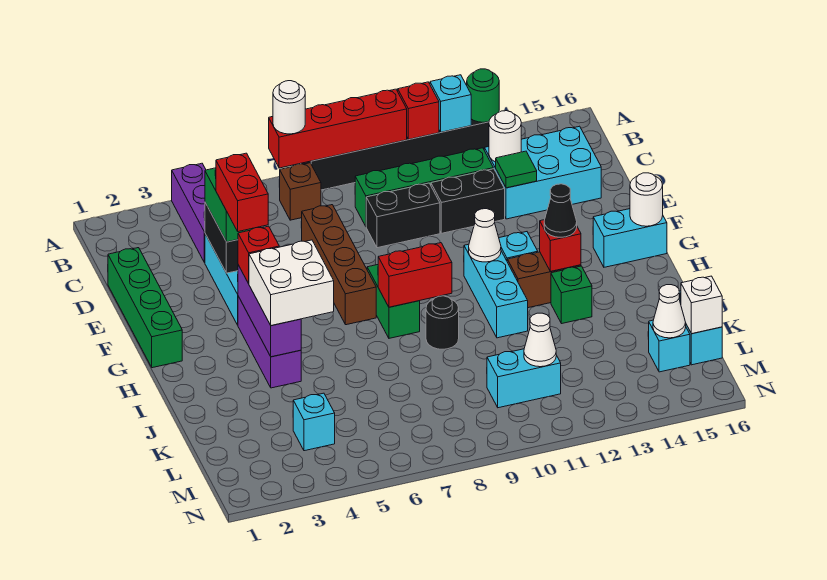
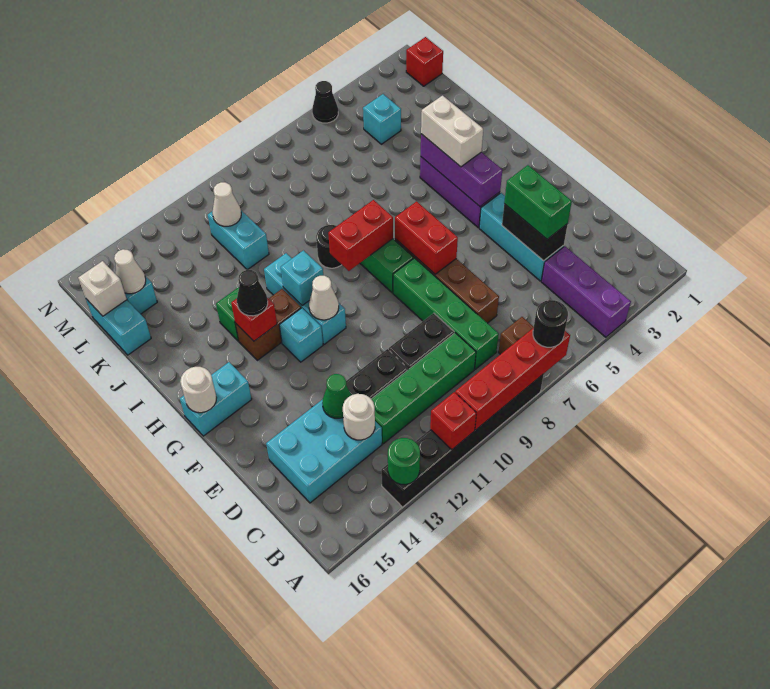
white round brick A7 level 3 -> black round brick A7 level 3
cyan brick A12 level 2 -> cyan brick H11 level 2
green brick D1:G1 level 1 -> green brick C8:F8 level 1
green tile D13 level 2 -> green cone D13 level 2
red brick E4:F4 level 4 -> red brick F7:G7 level 2
red brick G4 level 3 -> red brick M1 level 1
white brick H4:I5 level 3 -> white brick H4:I4 level 3
cyan brick L10:L11 level 1 -> cyan brick K11:L11 level 1
none -> black cone N5 level 1

